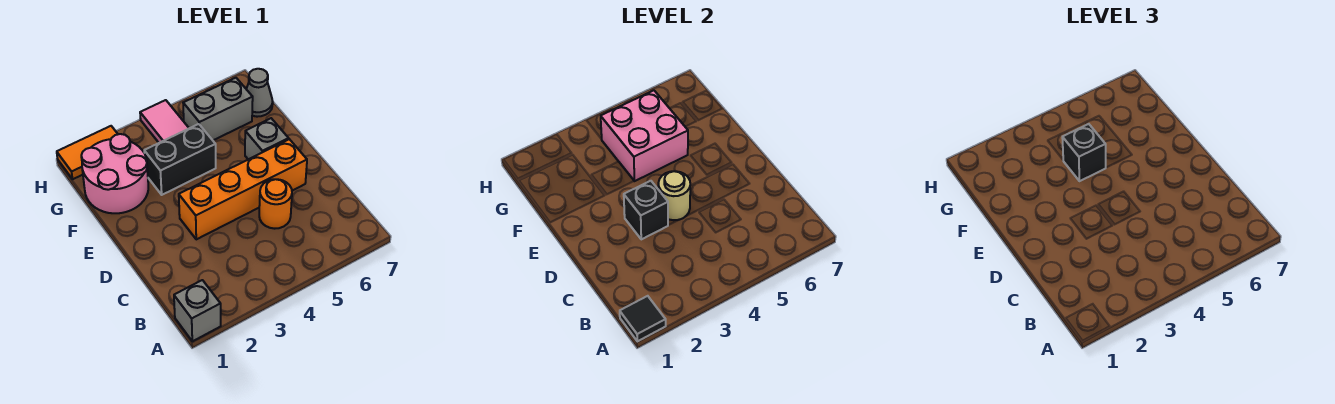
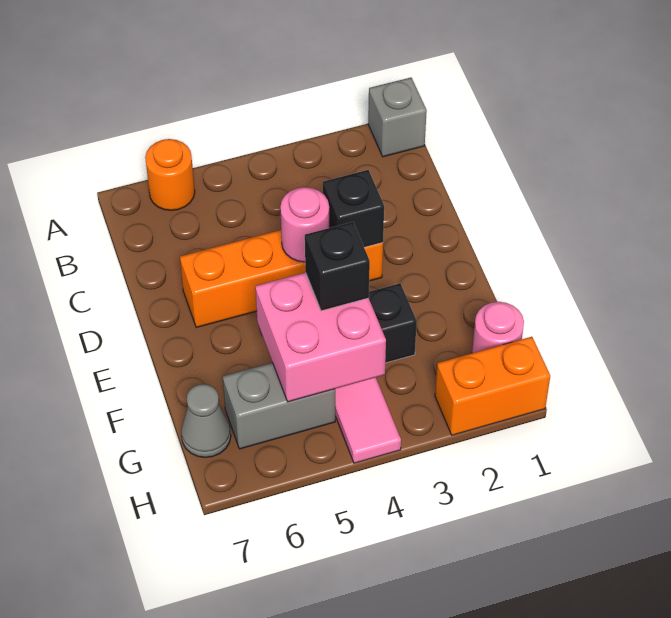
black tile A1 level 2 -> none
orange round brick C5 level 1 -> orange round brick A6 level 1
tan round brick D4 level 2 -> pink round brick D4 level 2
grey brick E6 level 1 -> none
pink round brick F1:G2 level 1 -> pink round brick G1 level 1
orange tile H1:H2 level 1 -> orange brick H1:H2 level 1

